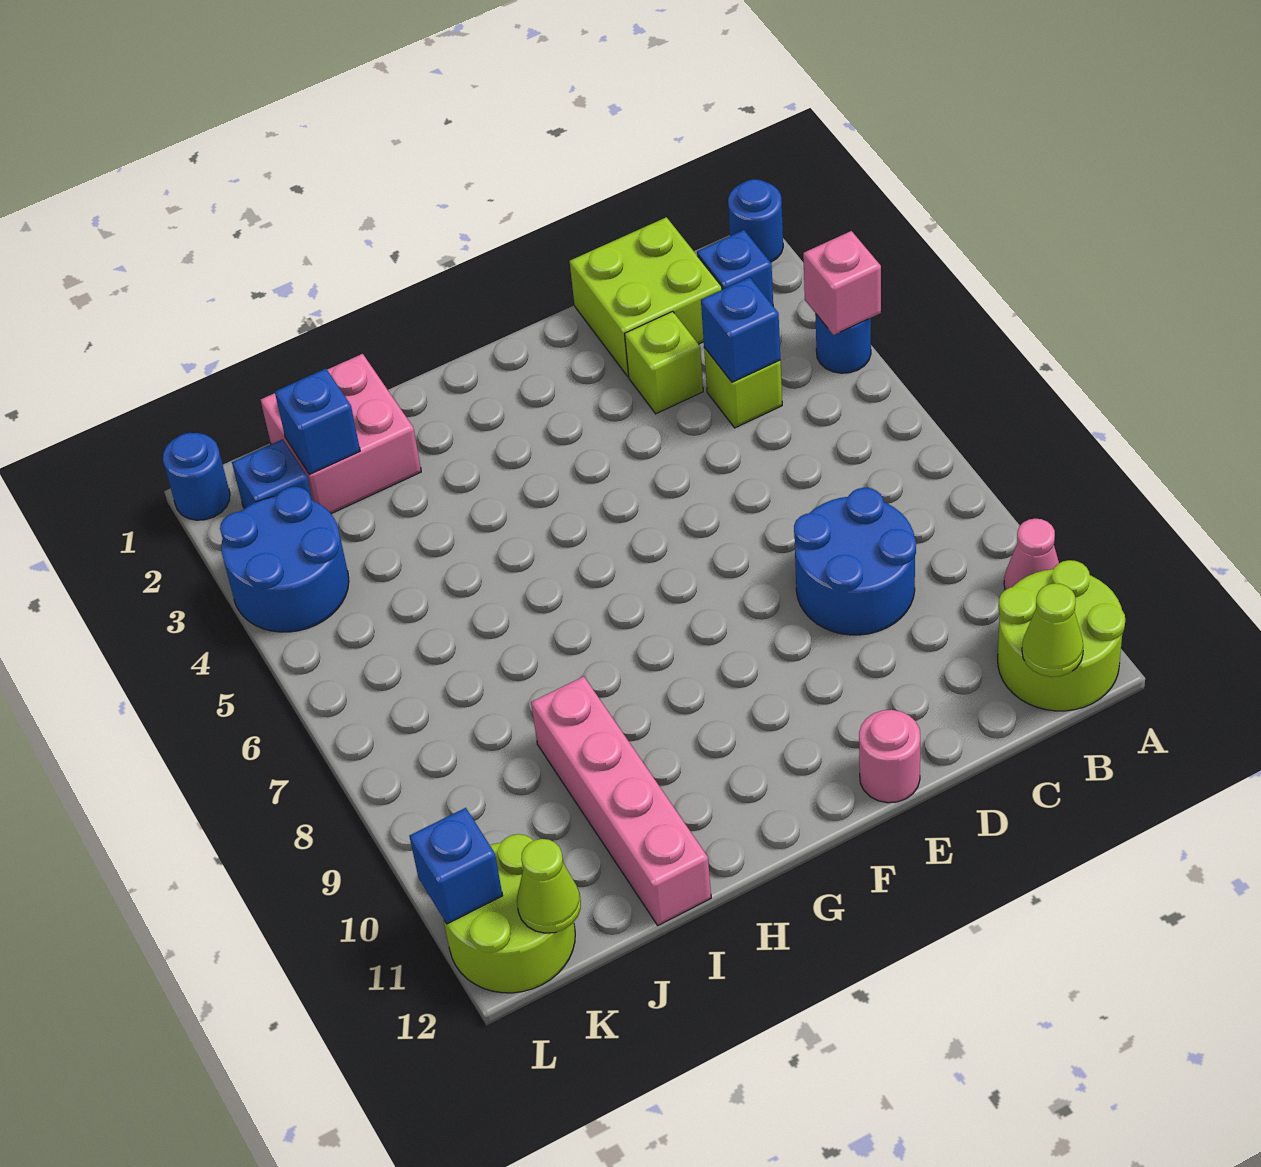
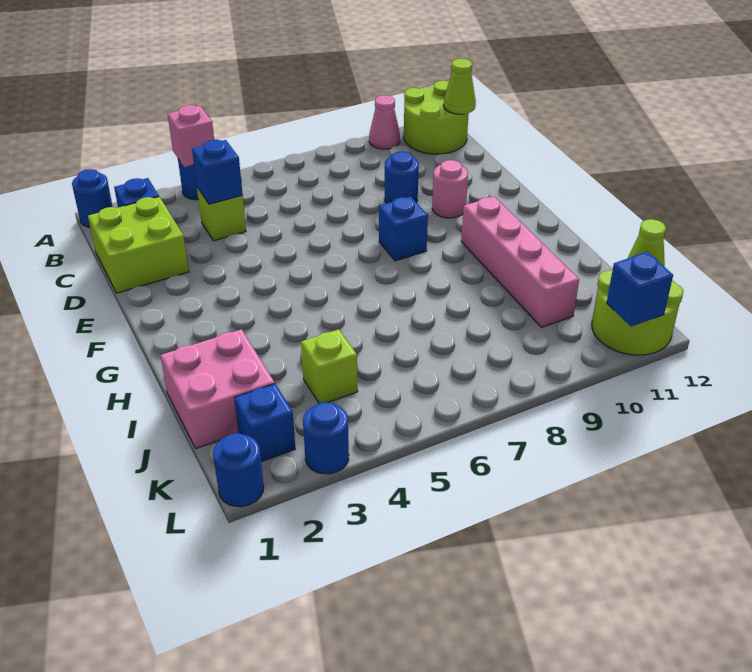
blue round brick C8:D9 level 1 -> blue round brick D9 level 1
lime brick D3 level 1 -> lime brick J4 level 1
pink round brick E12 level 1 -> pink round brick E10 level 1
pink brick I9:I12 level 1 -> pink brick G10:J10 level 1
blue brick J2 level 2 -> blue brick F8 level 1
blue round brick K3:L4 level 1 -> blue round brick L3 level 1

